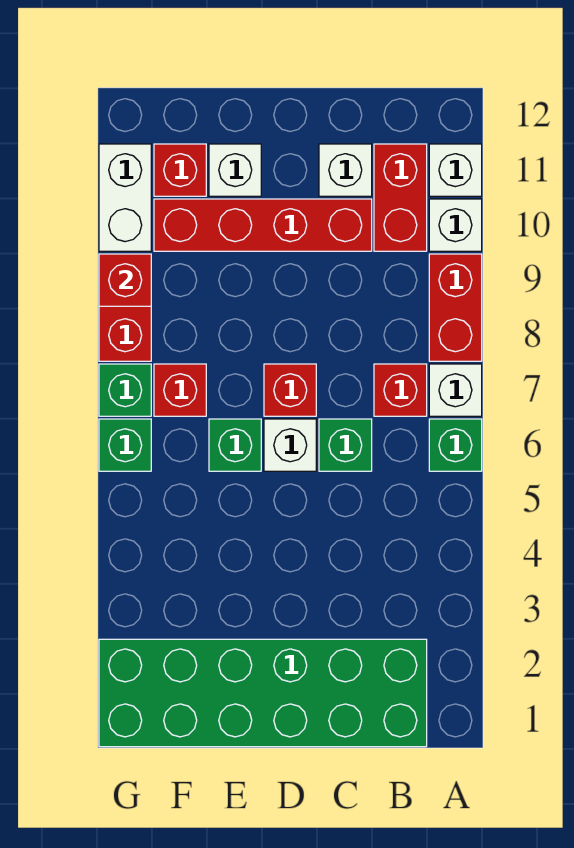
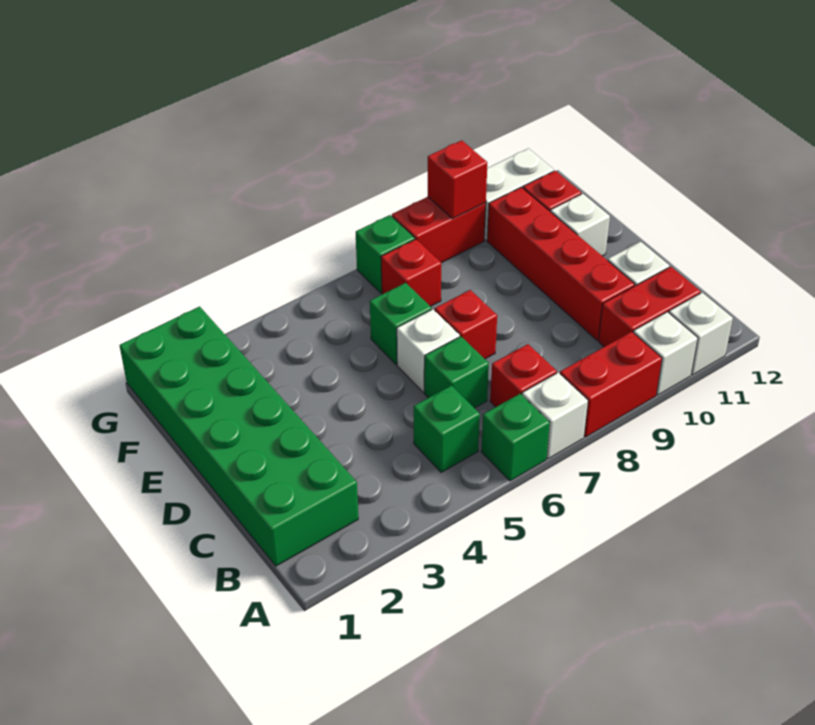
green brick G6 level 1 -> green brick B5 level 1

